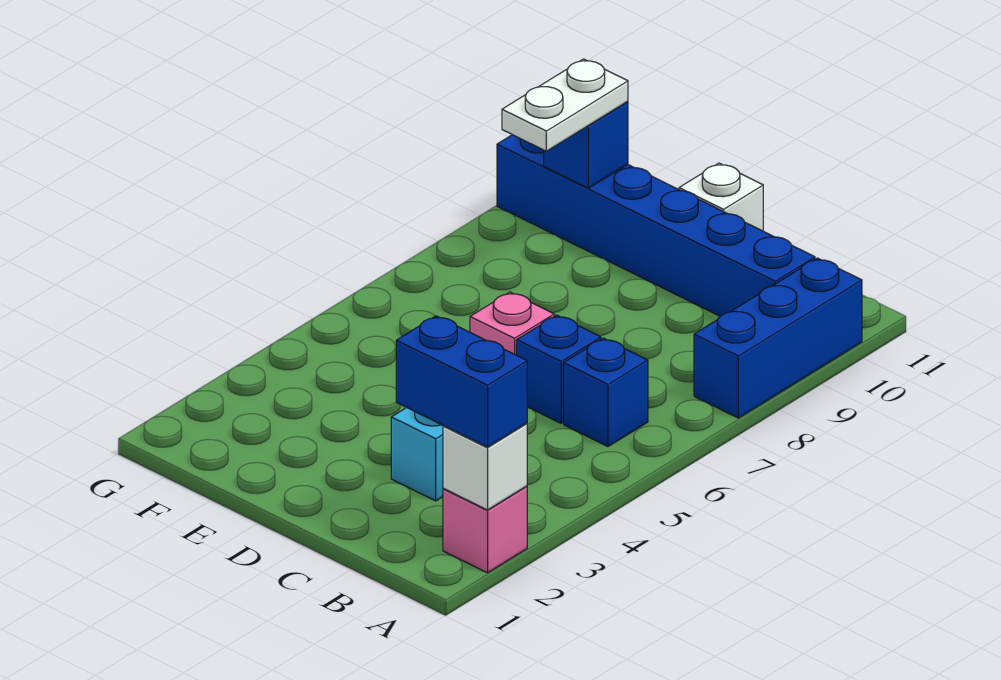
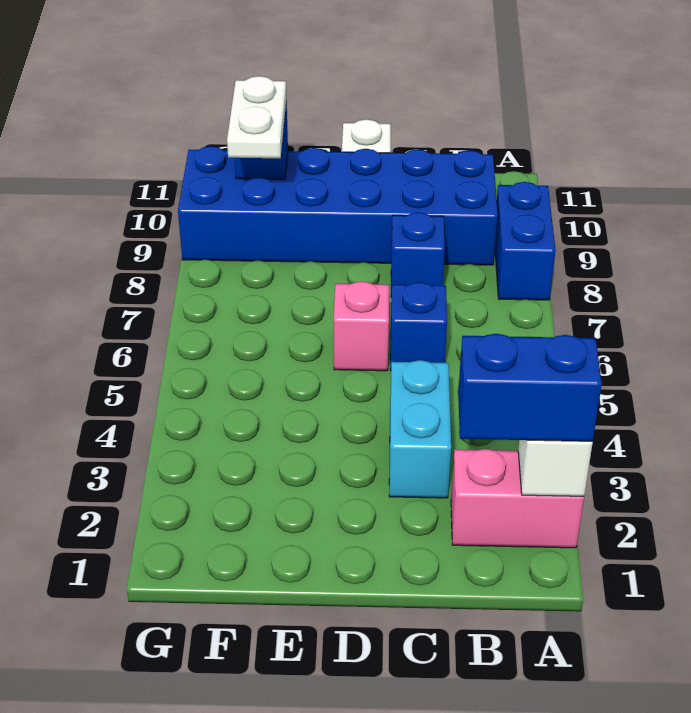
pink brick A2 level 1 -> pink brick A2:B2 level 1
blue brick A8:A10 level 1 -> blue brick A8:A9 level 1
blue brick B6 level 1 -> blue brick C8 level 1
blue brick B10:G10 level 1 -> blue brick B9:G10 level 1

